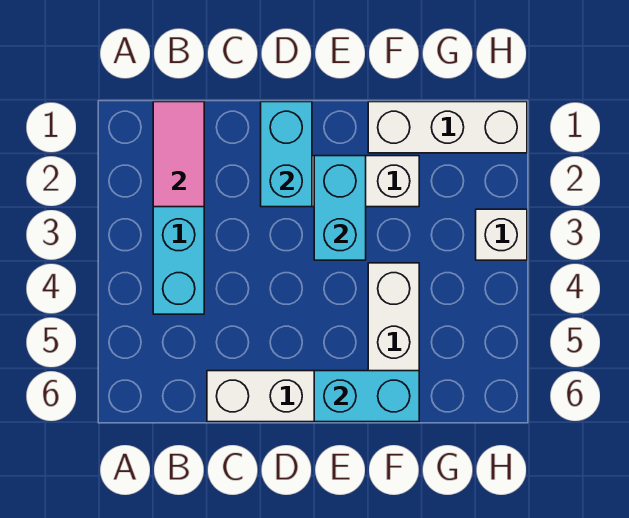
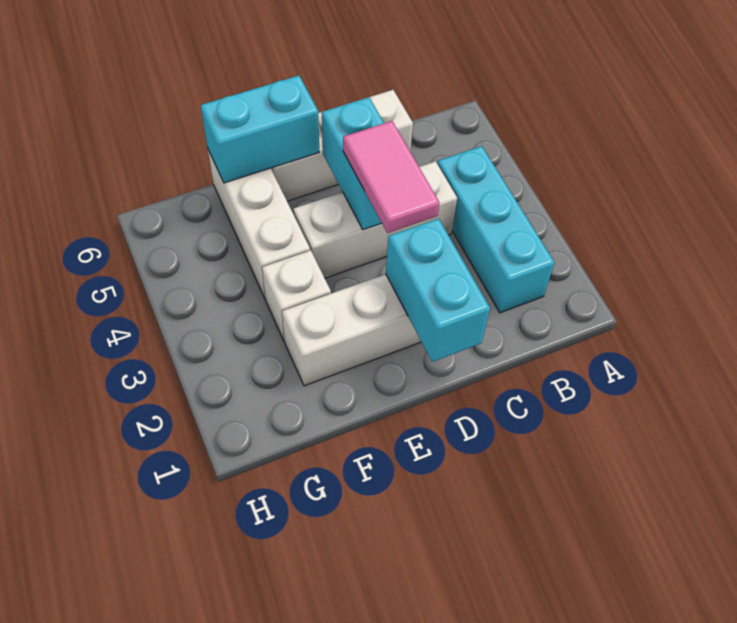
pink tile B1:B2 level 2 -> pink tile D3:D4 level 3
cyan brick E2:E3 level 2 -> cyan brick D4:D5 level 2
white brick F1:H1 level 1 -> white brick C4:E4 level 1
white brick H3 level 1 -> white brick F3 level 1

